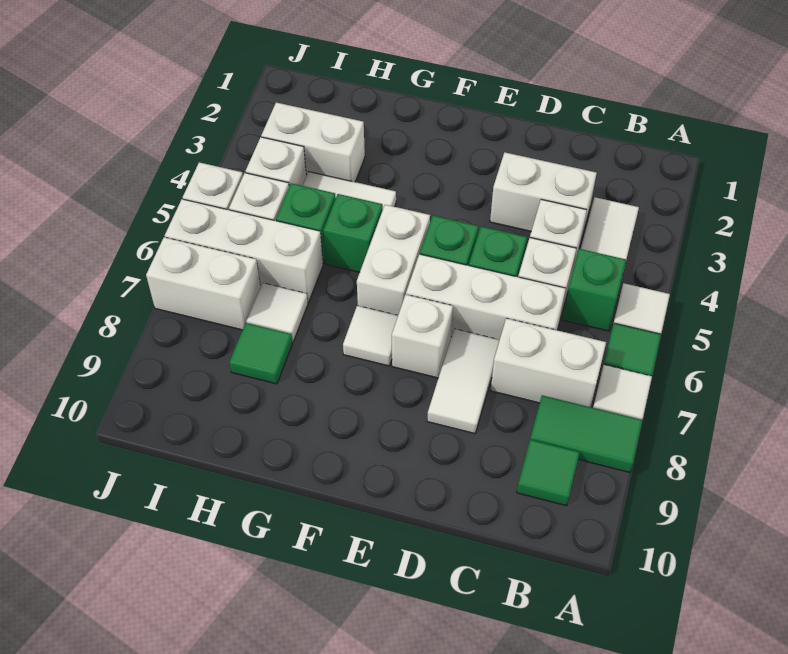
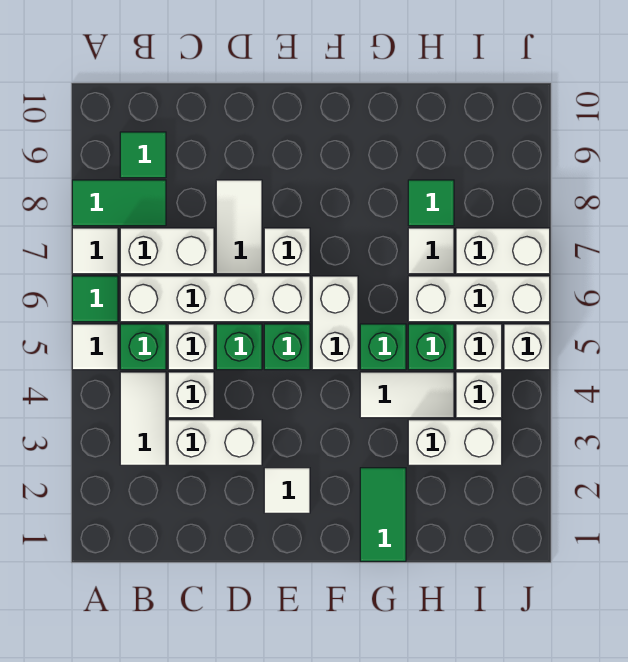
white brick C6:E6 level 1 -> white brick B6:E6 level 1
white tile F7 level 1 -> white tile E2 level 1
none -> green tile G1:G2 level 1

